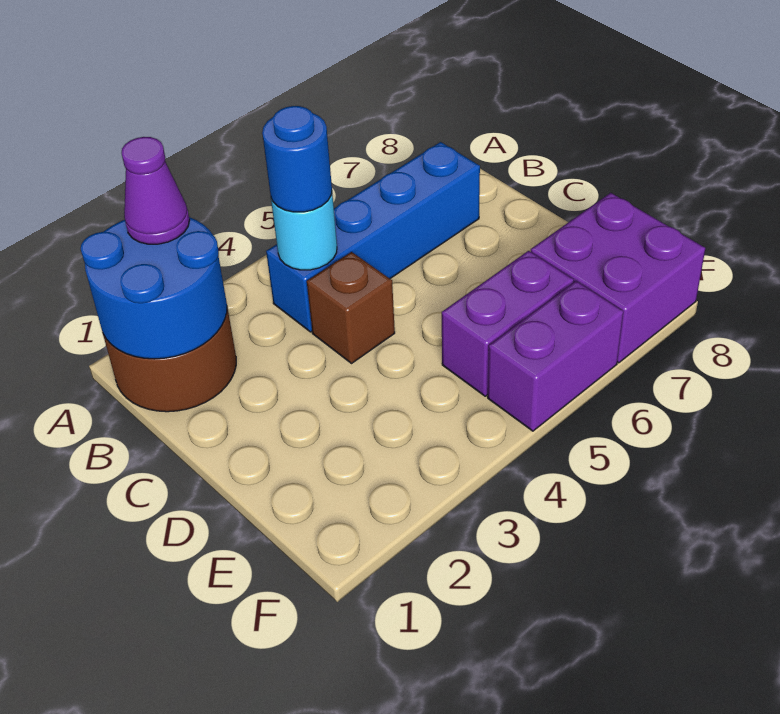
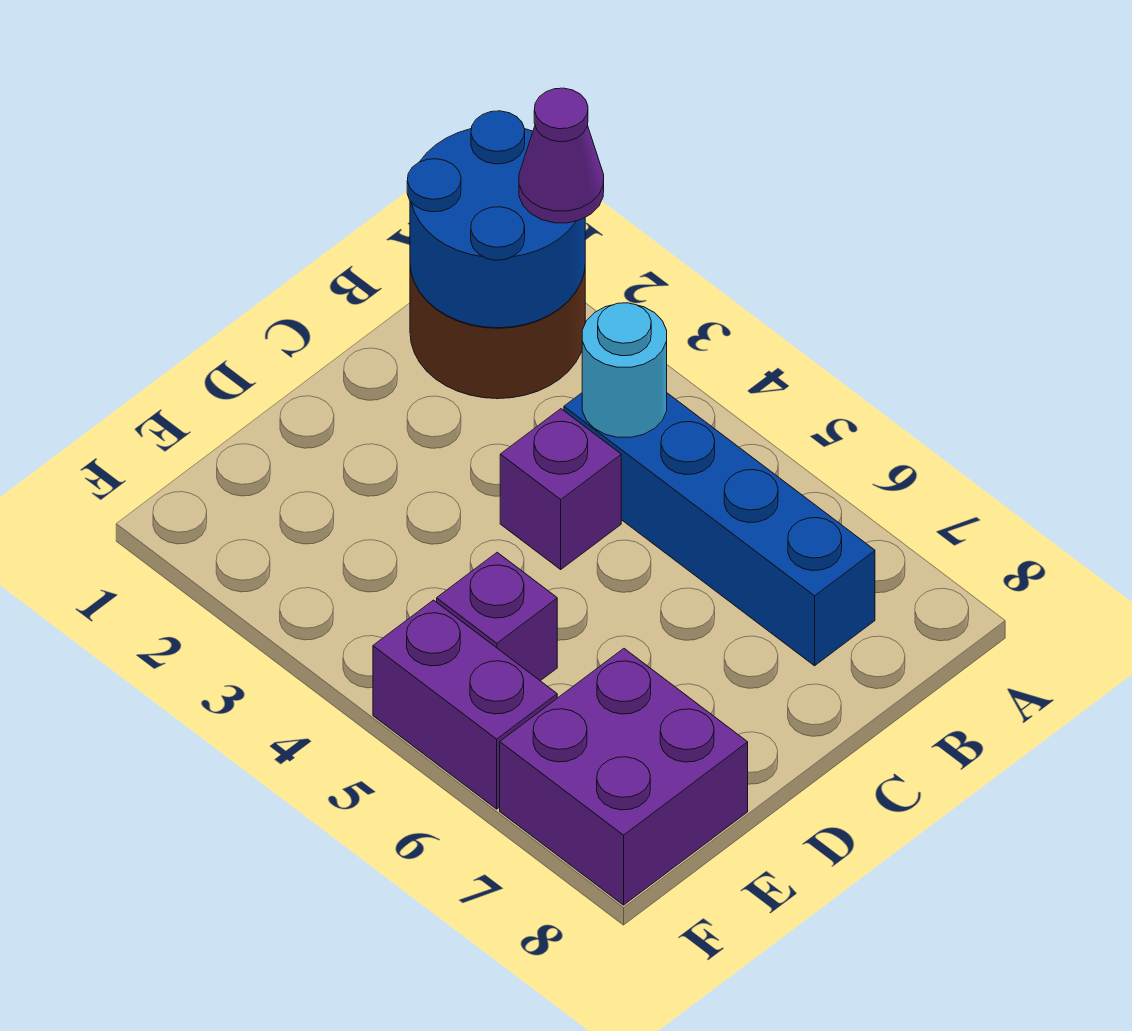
blue round brick B4 level 3 -> none
brown brick C4 level 1 -> purple brick C4 level 1
purple brick E5:E6 level 1 -> purple brick E5 level 1

